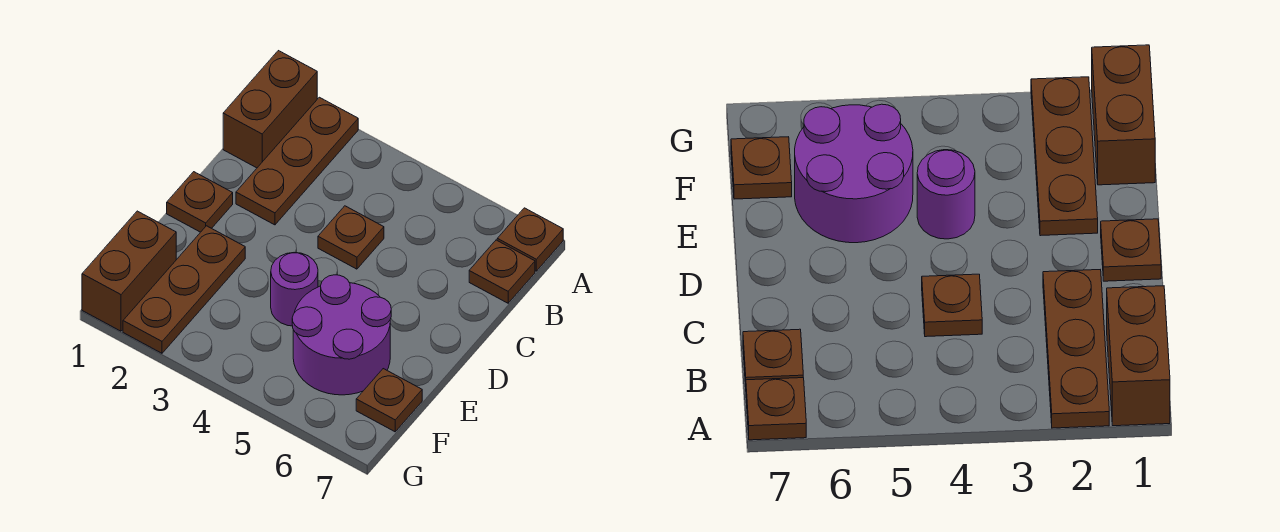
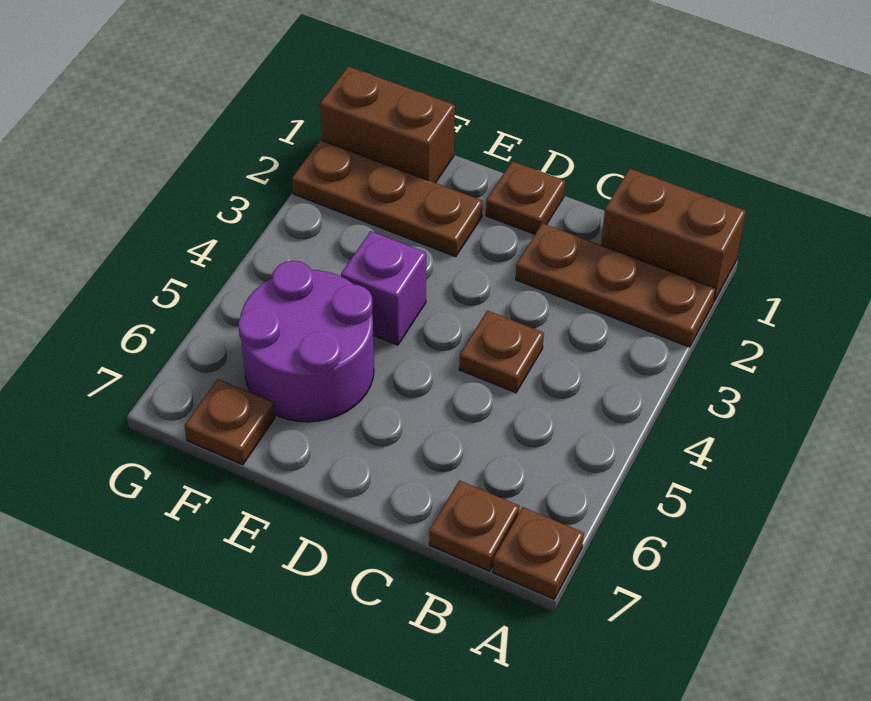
purple round brick E4 level 1 -> purple brick E4 level 1

